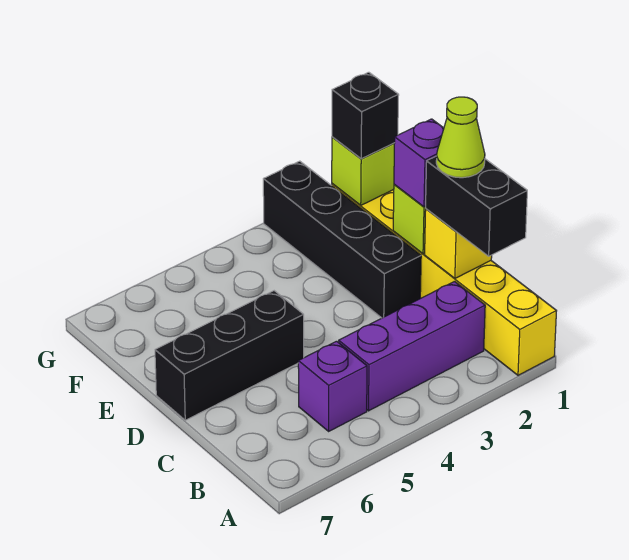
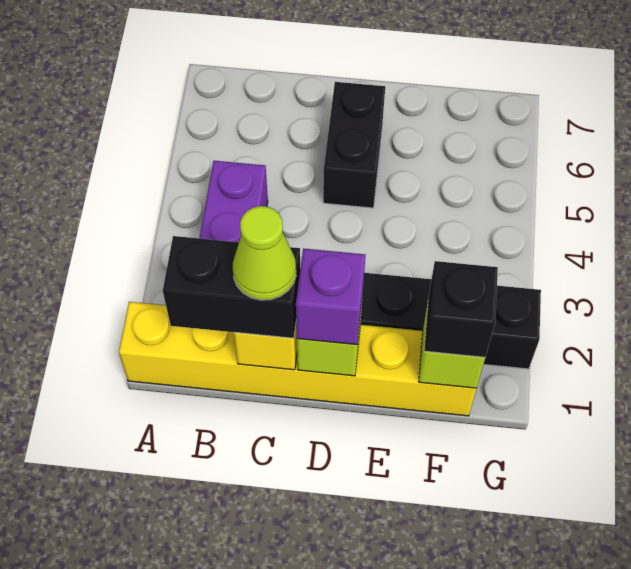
purple brick B5 level 1 -> none
black brick D5:D7 level 1 -> black brick D5:D6 level 1

